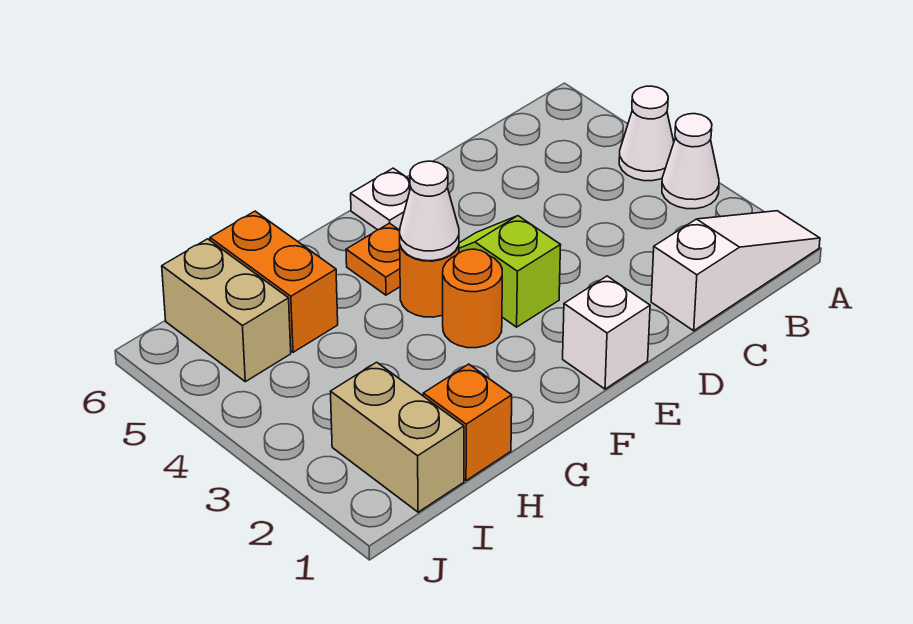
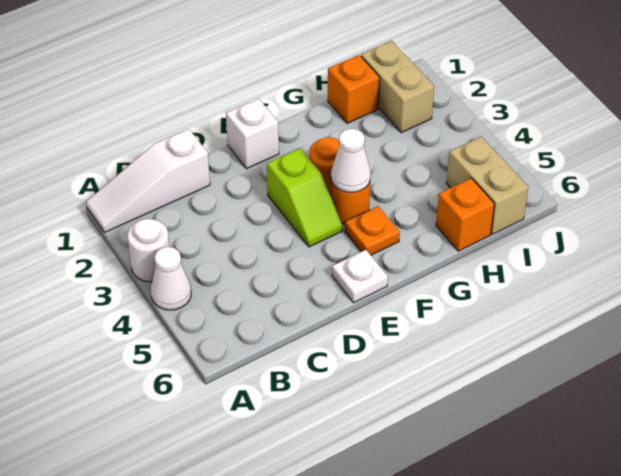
white cone A3 level 1 -> white round brick A3 level 1
orange brick H5:H6 level 1 -> orange brick H6 level 1

